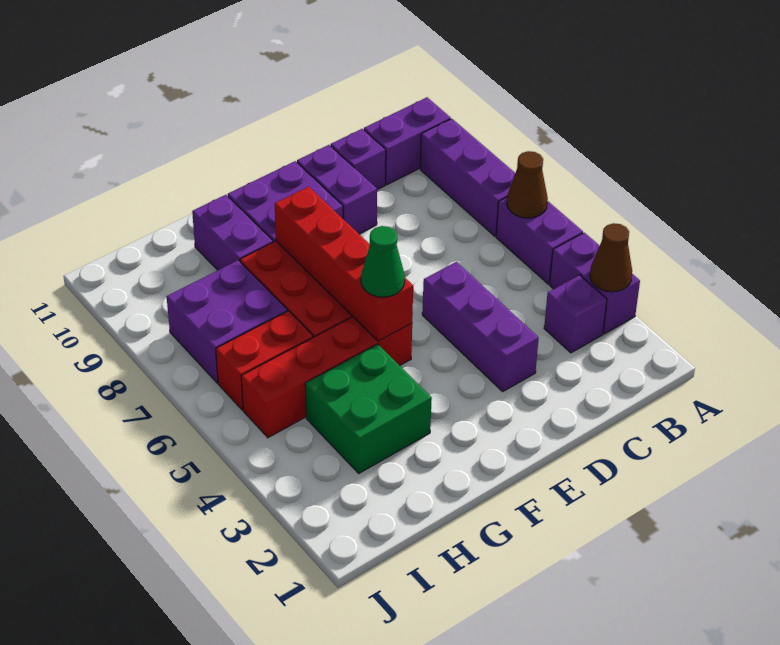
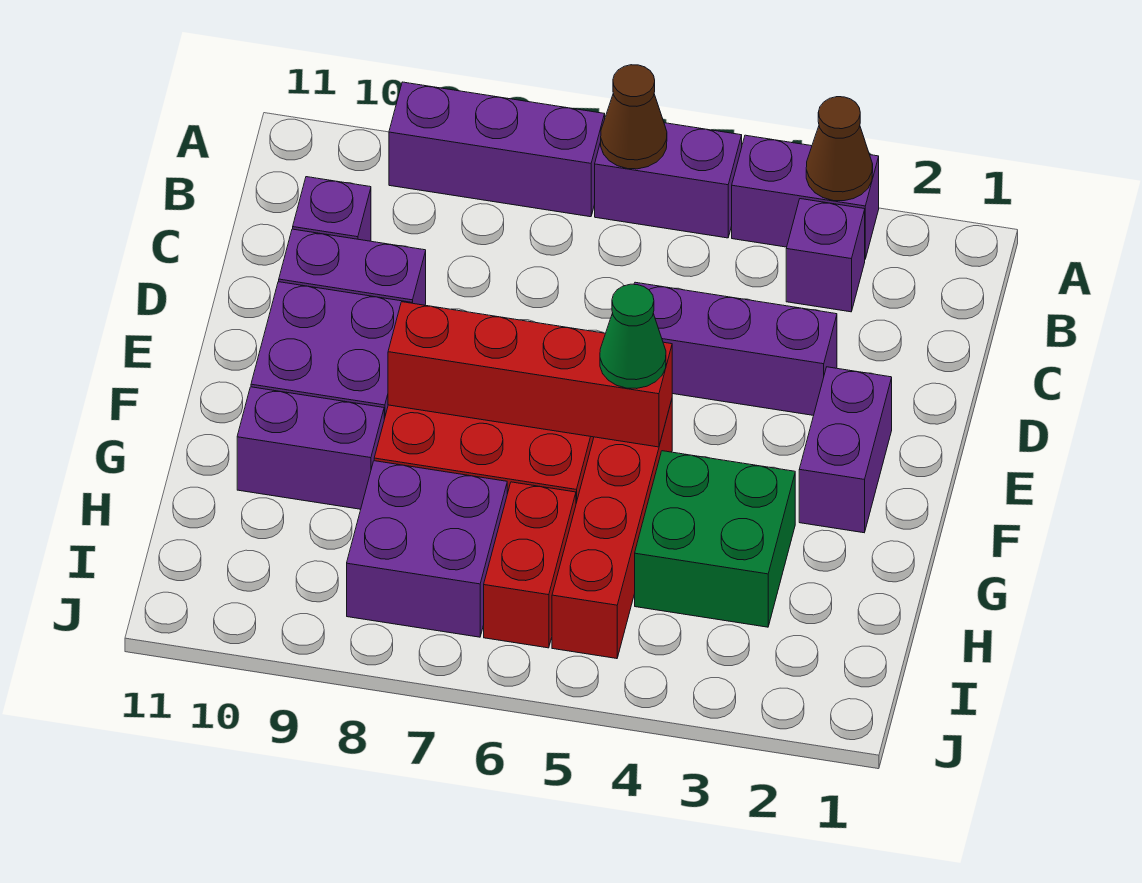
purple brick A10:B10 level 1 -> purple brick E2:F2 level 1

